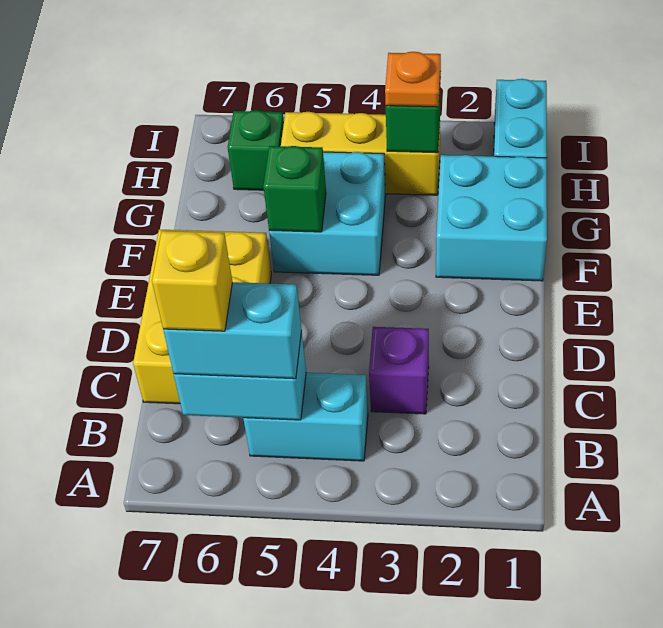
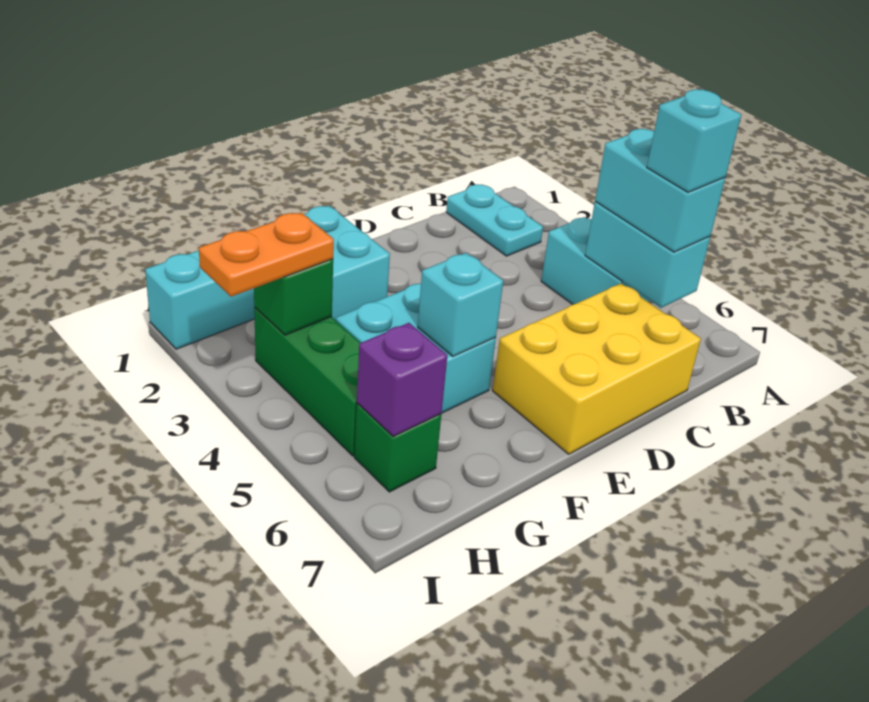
none -> cyan plate B1:B2 level 1
yellow brick B6 level 4 -> cyan brick B6 level 4
purple brick C3 level 1 -> purple brick H6 level 2
green brick F5 level 2 -> cyan brick F5 level 2
yellow brick H3:H5 level 1 -> green brick H3:H5 level 1
orange plate H3 level 3 -> orange plate H3:I3 level 3

